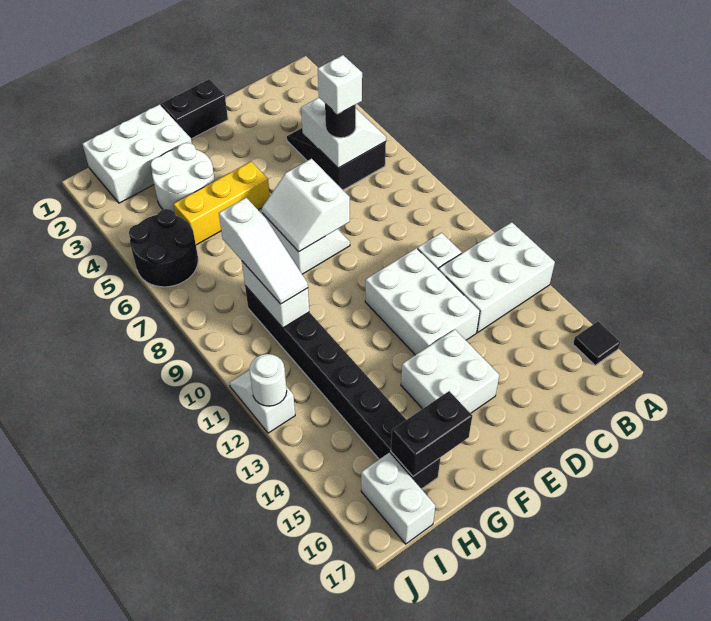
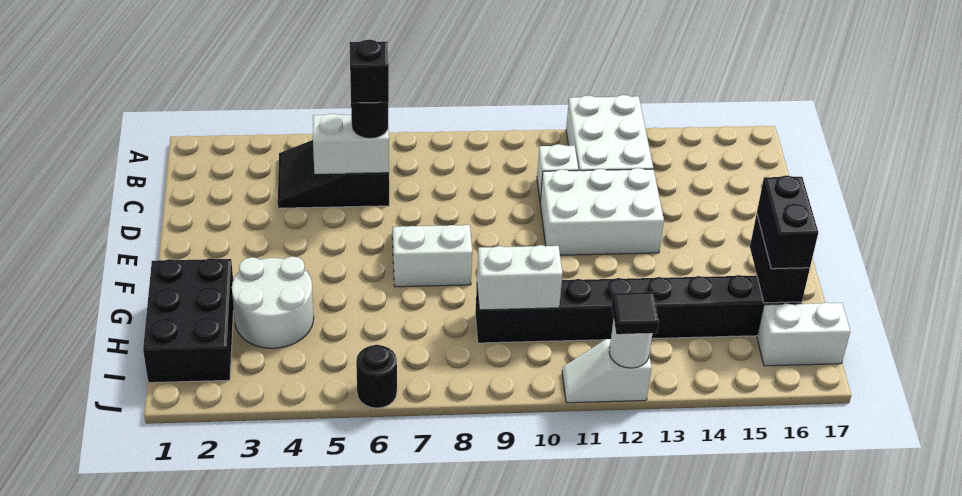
black tile A16 level 1 -> black tile J12 level 3
white brick C6 level 4 -> black brick C6 level 4
black brick E1:F1 level 1 -> black brick G16:H16 level 3
white slope E7:F8 level 2 top E -> none
white brick E14:F15 level 1 -> none
yellow brick F5:H5 level 1 -> none
white brick G1:I2 level 1 -> black brick G1:I2 level 1
white slope H8:H10 level 3 top 8 -> none
black round brick I5:J6 level 1 -> black round brick J6 level 1

